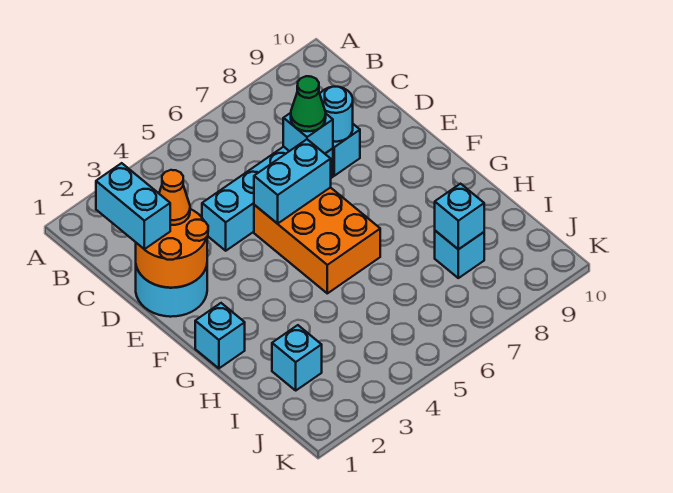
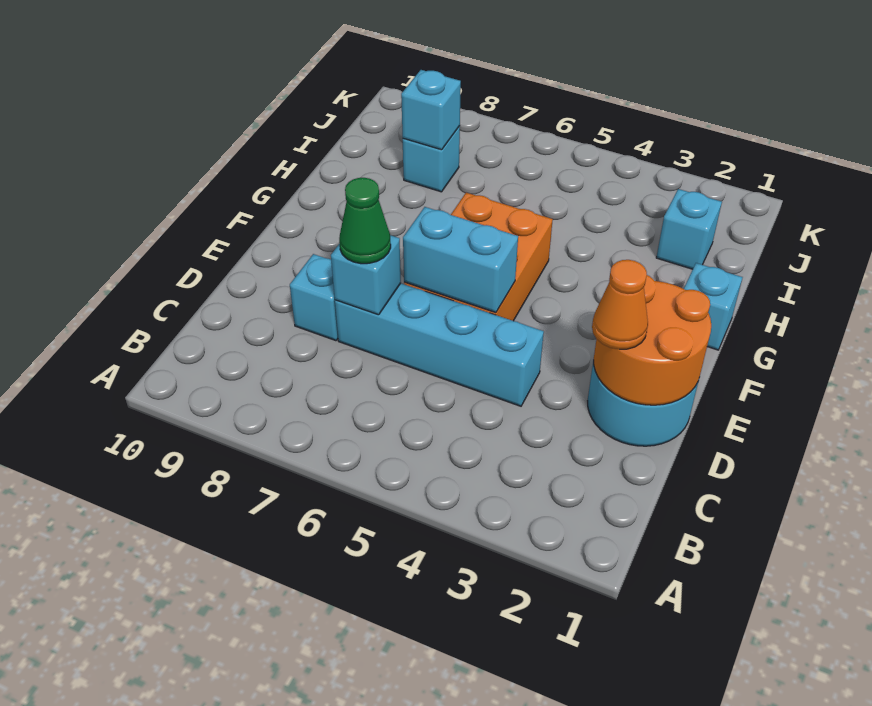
cyan brick C1:D1 level 3 -> none
cyan round brick D8 level 2 -> none

